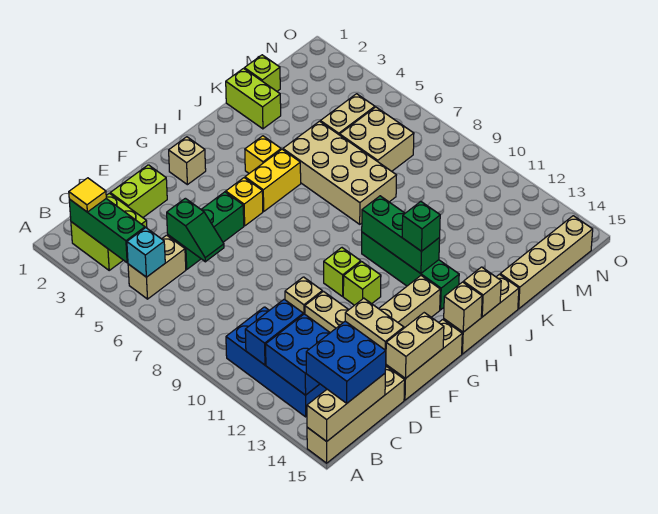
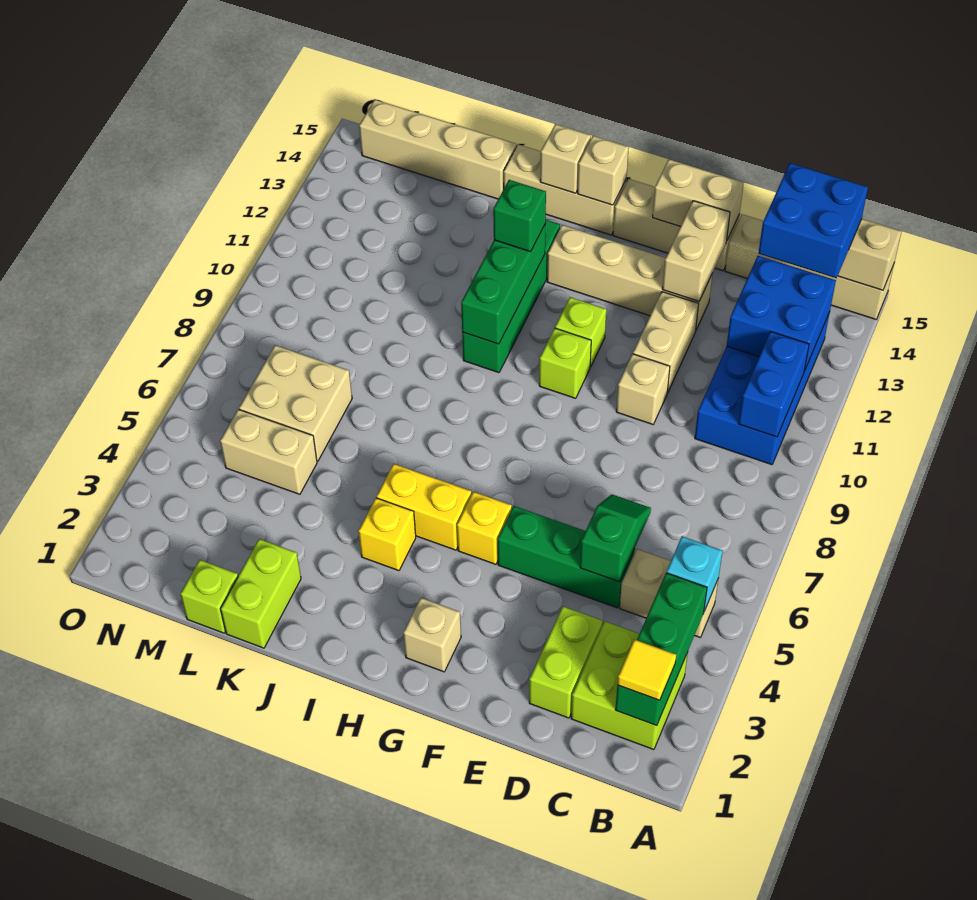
blue brick B11:C11 level 2 -> blue brick B10:B11 level 2
lime brick D2:E2 level 1 -> lime brick D2:D3 level 1
tan brick J5:K8 level 1 -> none

